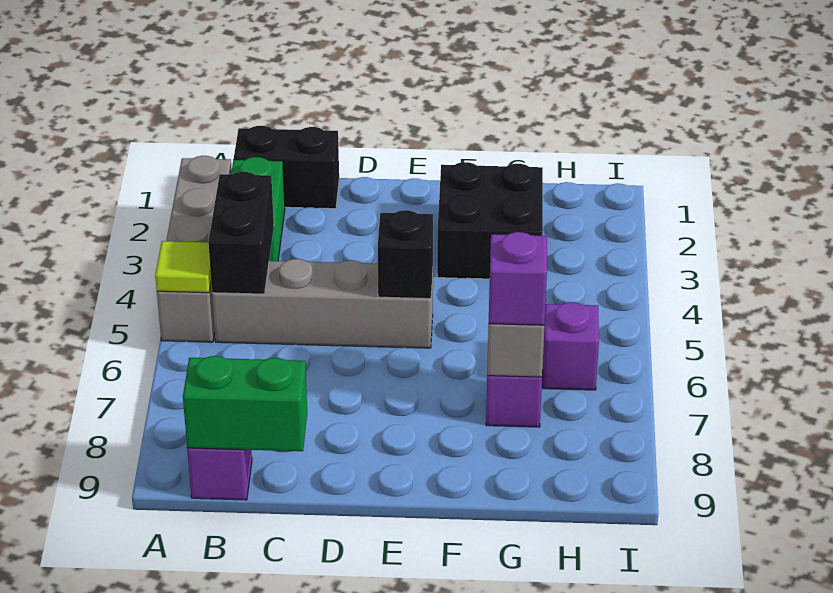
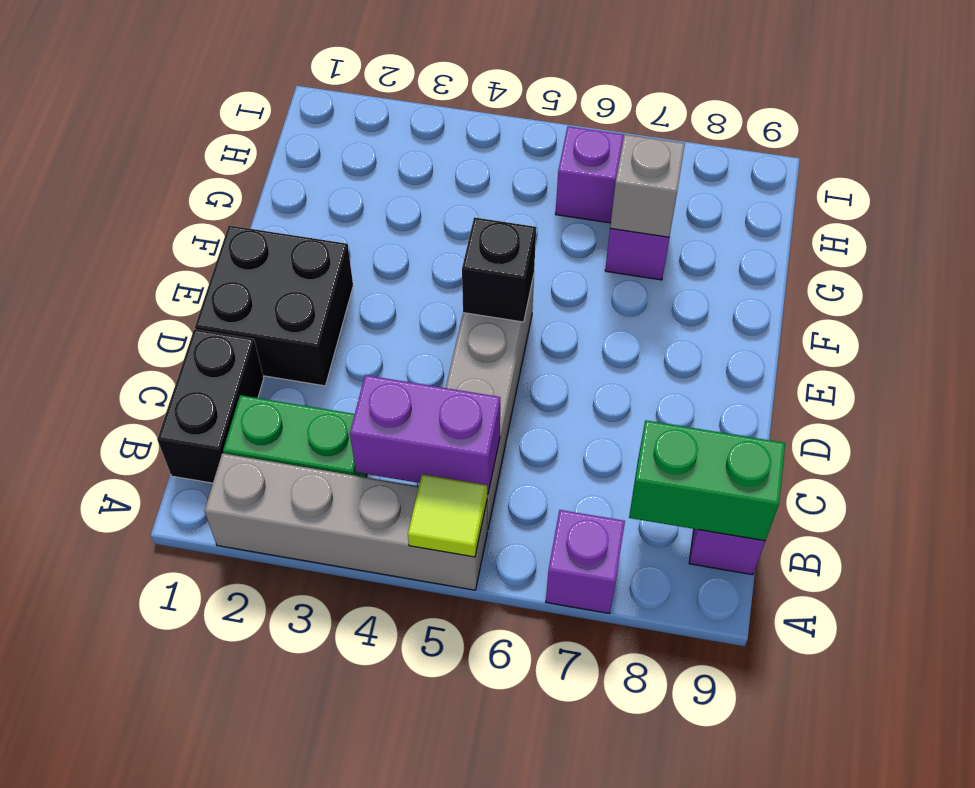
black brick B4:B5 level 2 -> purple brick B4:B5 level 2
green brick B9:C9 level 2 -> green brick B8:B9 level 2
black brick F2:G3 level 1 -> black brick D1:E2 level 1
purple brick G7 level 3 -> purple brick A7 level 1

